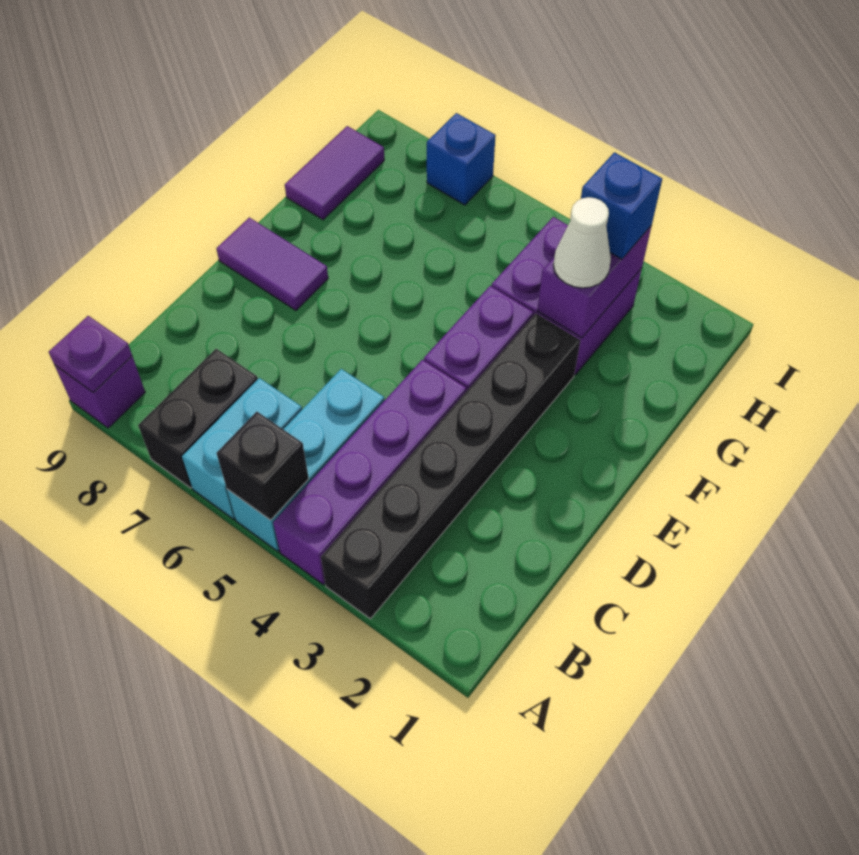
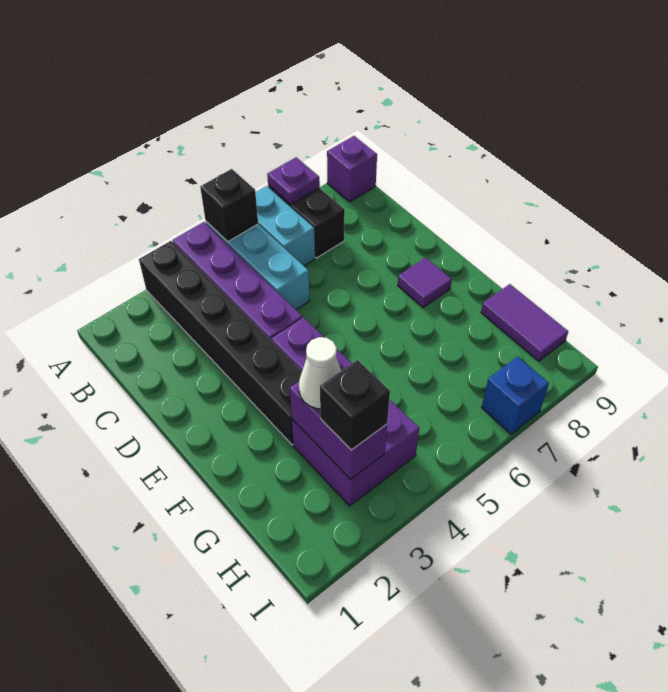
purple plate A9 level 2 -> purple plate A7 level 2
purple tile E8:E9 level 1 -> purple tile E8 level 1
blue brick H3 level 3 -> black brick H3 level 3

